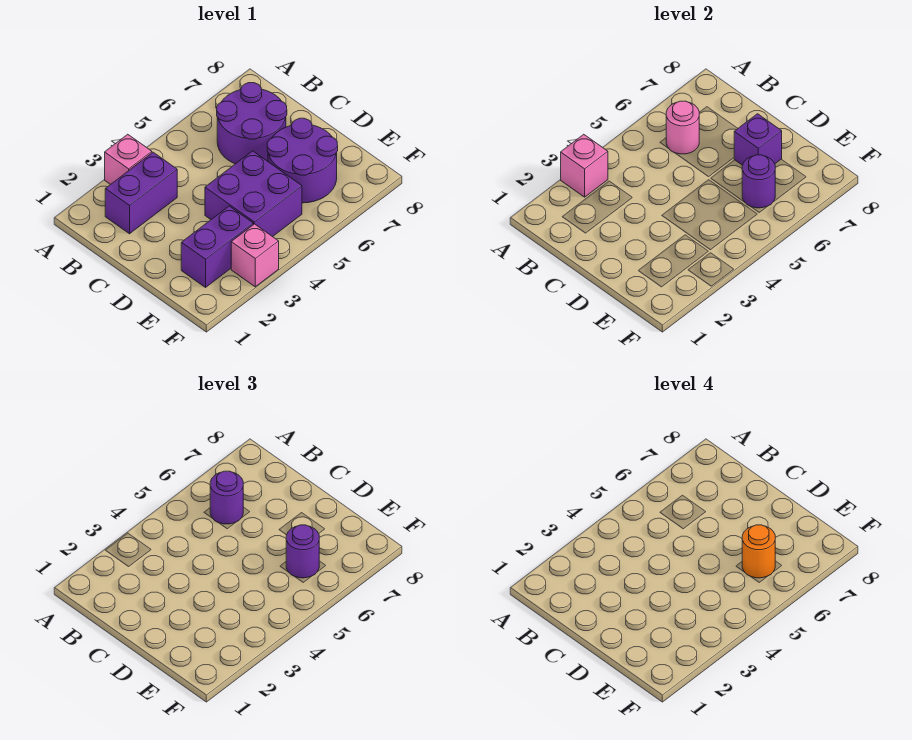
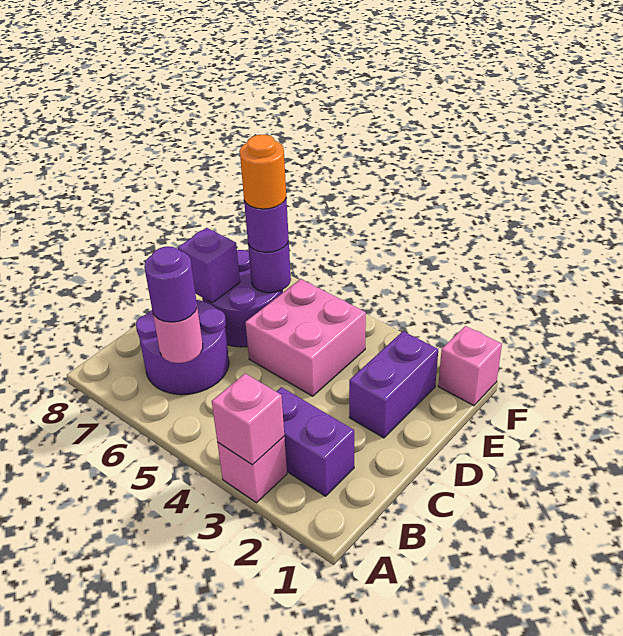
purple brick D4:E5 level 1 -> pink brick D4:E5 level 1
purple brick E2:E3 level 1 -> purple brick D2:E2 level 1
pink brick F3 level 1 -> pink brick F1 level 1

